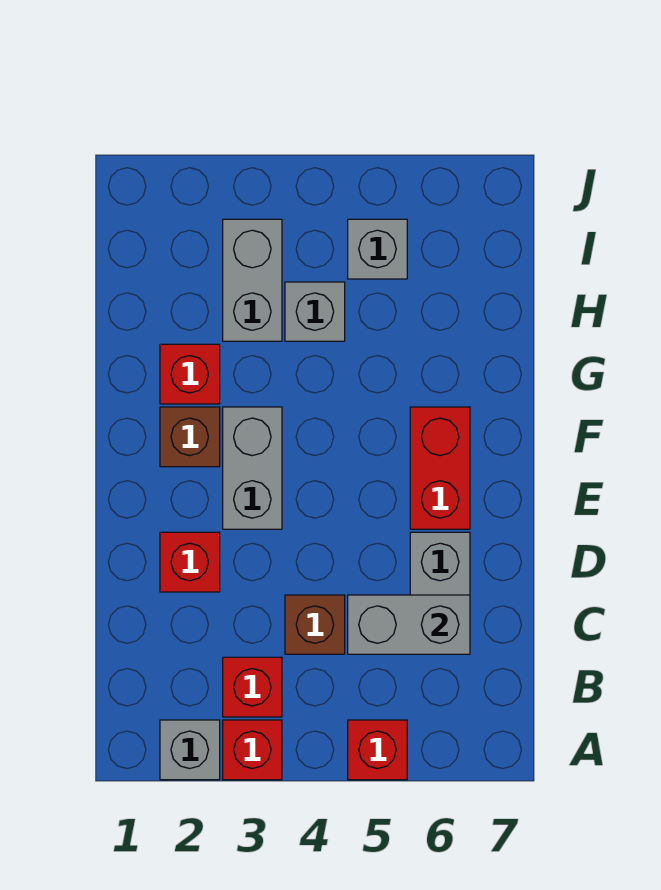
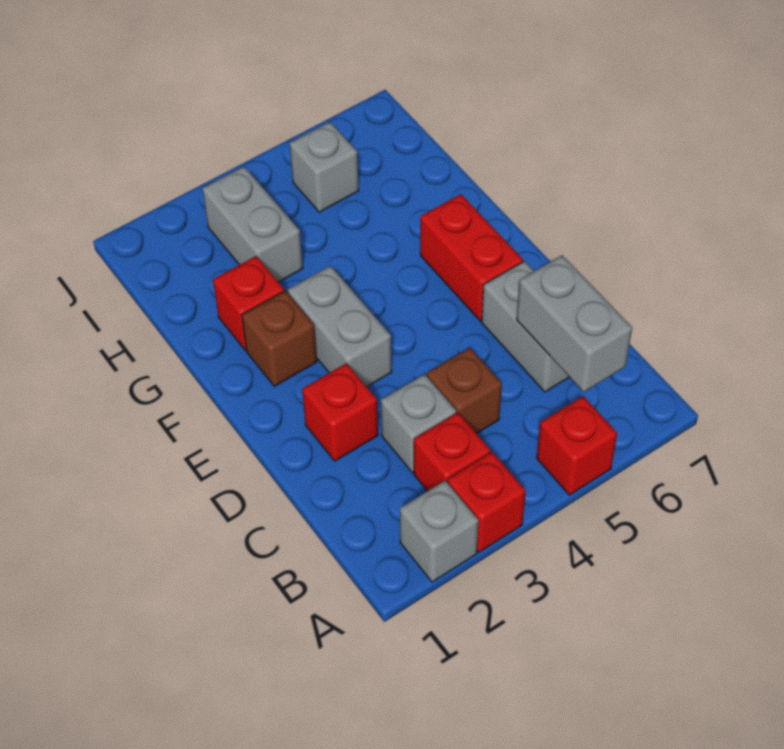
grey brick C5:C6 level 2 -> grey brick B6:C6 level 2
grey brick H4 level 1 -> grey brick C3 level 1

